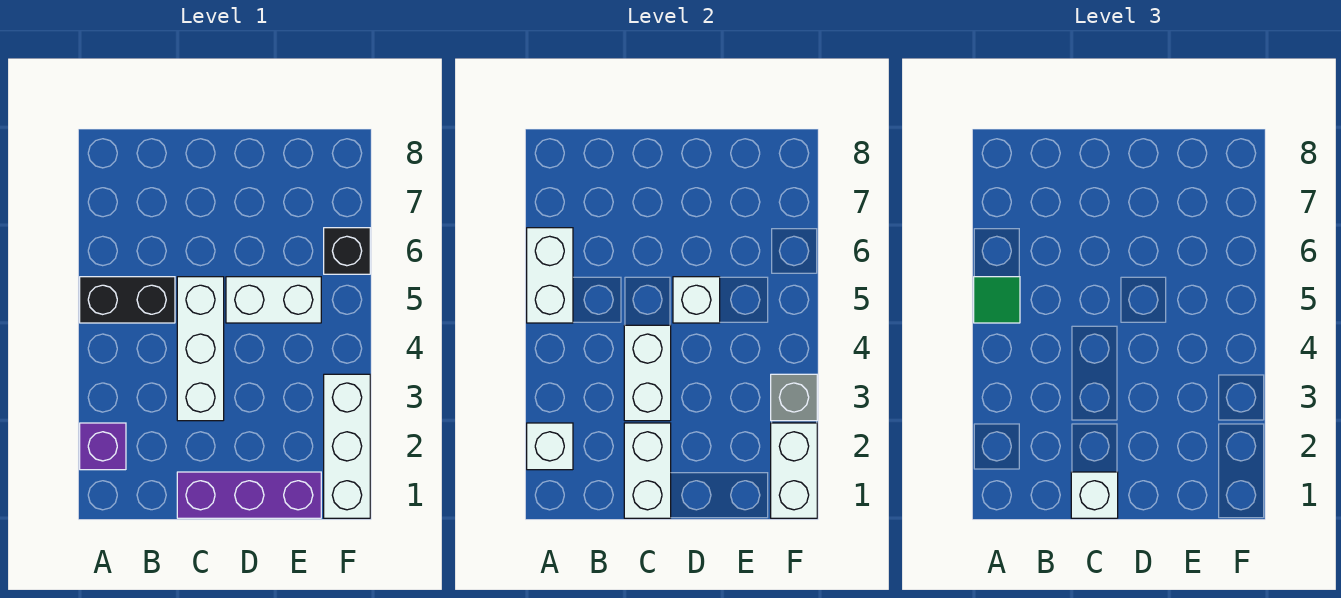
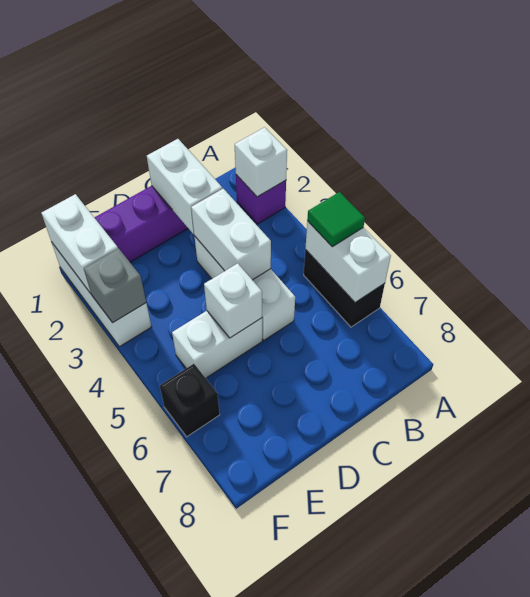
black brick A5:B5 level 1 -> black brick A5:A6 level 1
white brick C1 level 3 -> none

